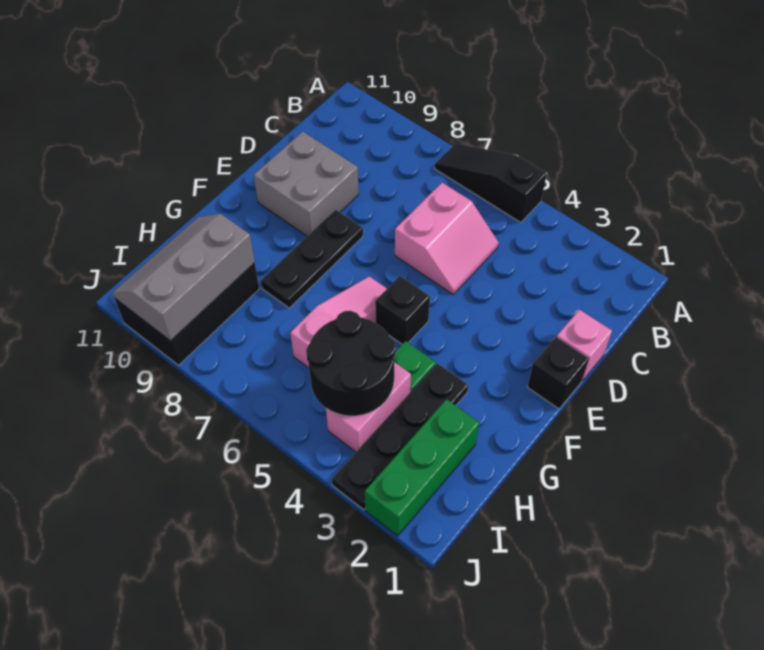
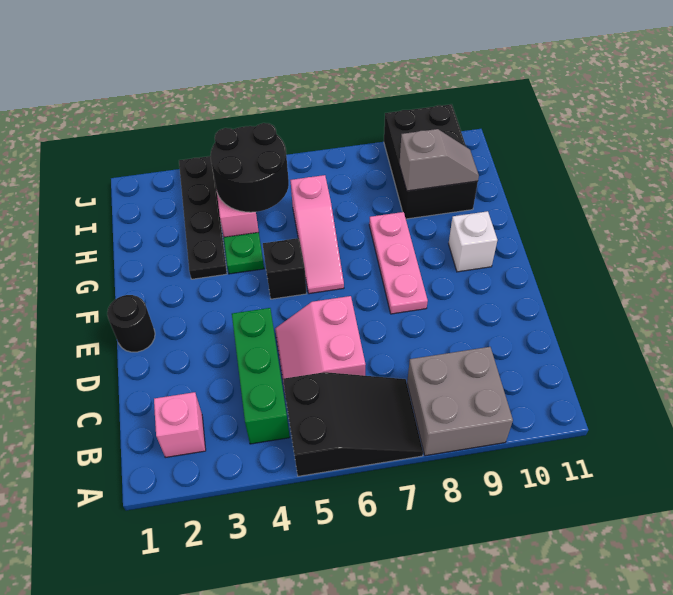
black slope A5:A7 level 1 top 5 -> black slope A5:B7 level 1 top 5
pink brick D1 level 1 -> pink brick B2 level 1
grey brick D9:E10 level 1 -> grey brick A8:B9 level 1
black brick E1 level 1 -> black round brick E1 level 1
black plate E8:G8 level 1 -> pink plate E8:G8 level 1
none -> white brick F10 level 1
green brick H2:J2 level 1 -> green brick B4:D4 level 1
grey slope H9:J10 level 2 top 9 -> grey slope H9:H10 level 2 top 9

